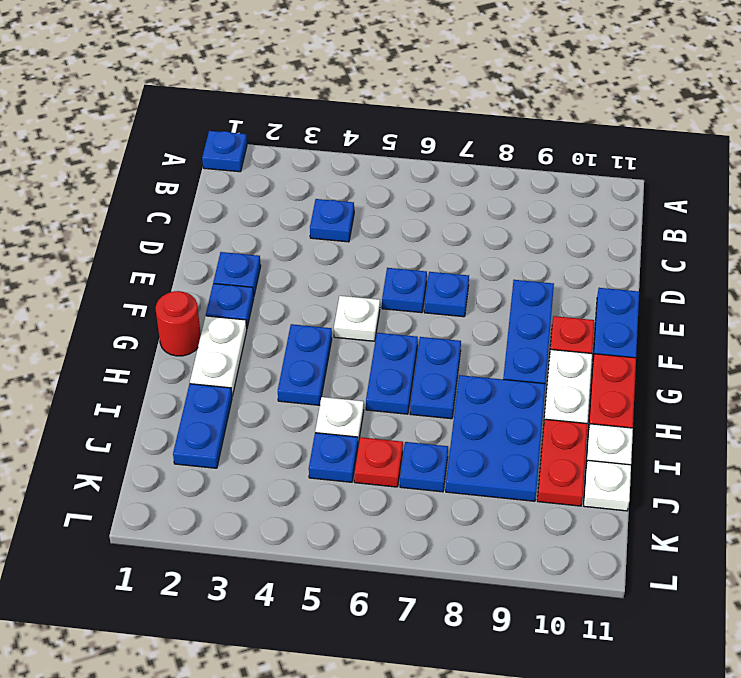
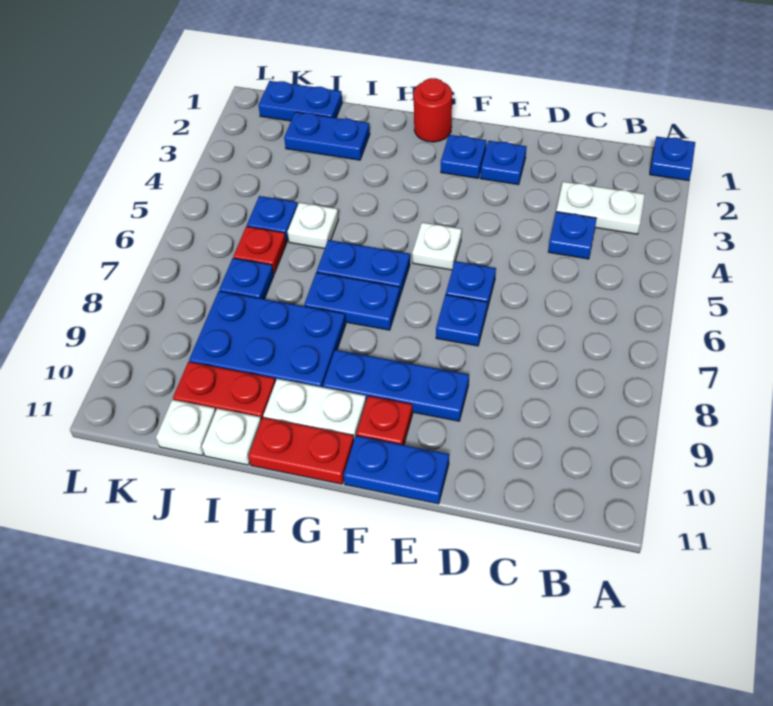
white plate G2:H2 level 1 -> white plate B3:C3 level 1
blue plate G4:H4 level 1 -> blue plate J1:K1 level 1

